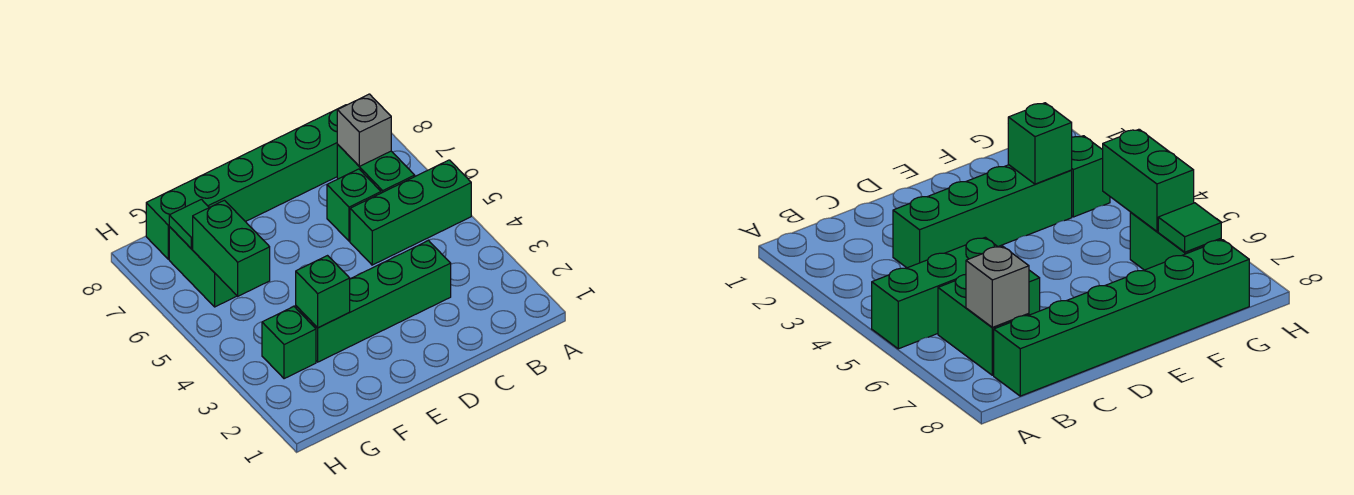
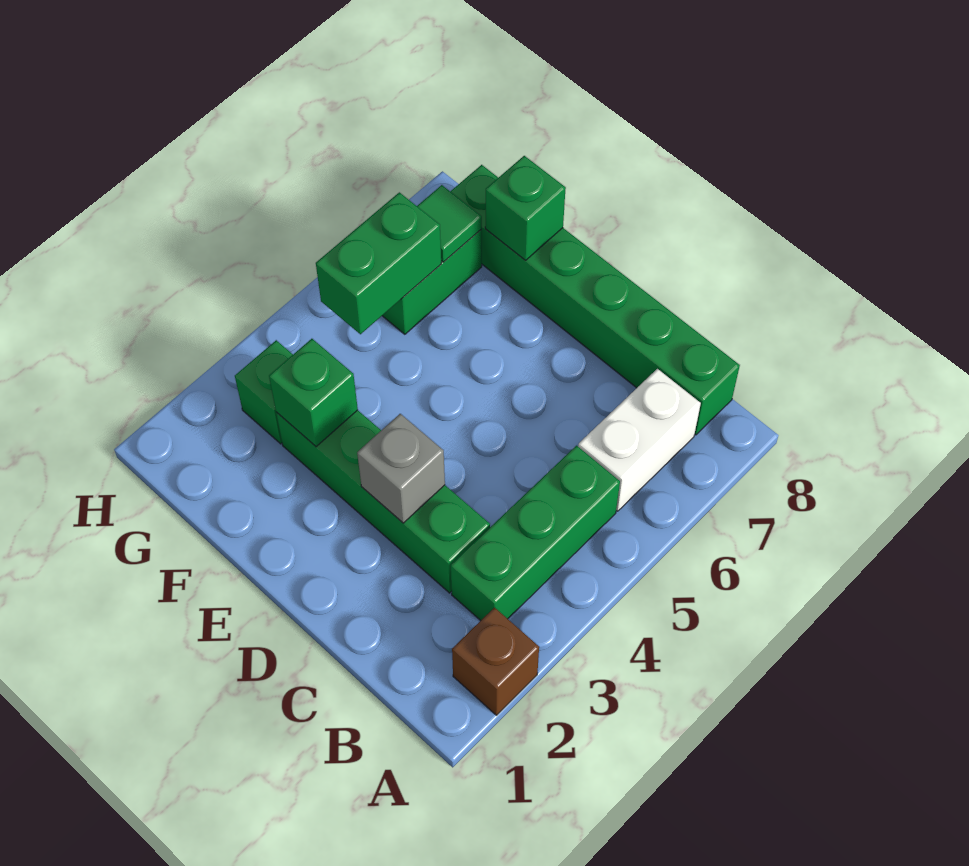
none -> brown brick A2 level 1
green brick A5:C5 level 1 -> green brick B3:B5 level 1
green brick B6:B7 level 1 -> white brick B6:B7 level 1
grey brick B7 level 2 -> grey brick D3 level 2
green brick C6 level 1 -> green brick F8 level 2

